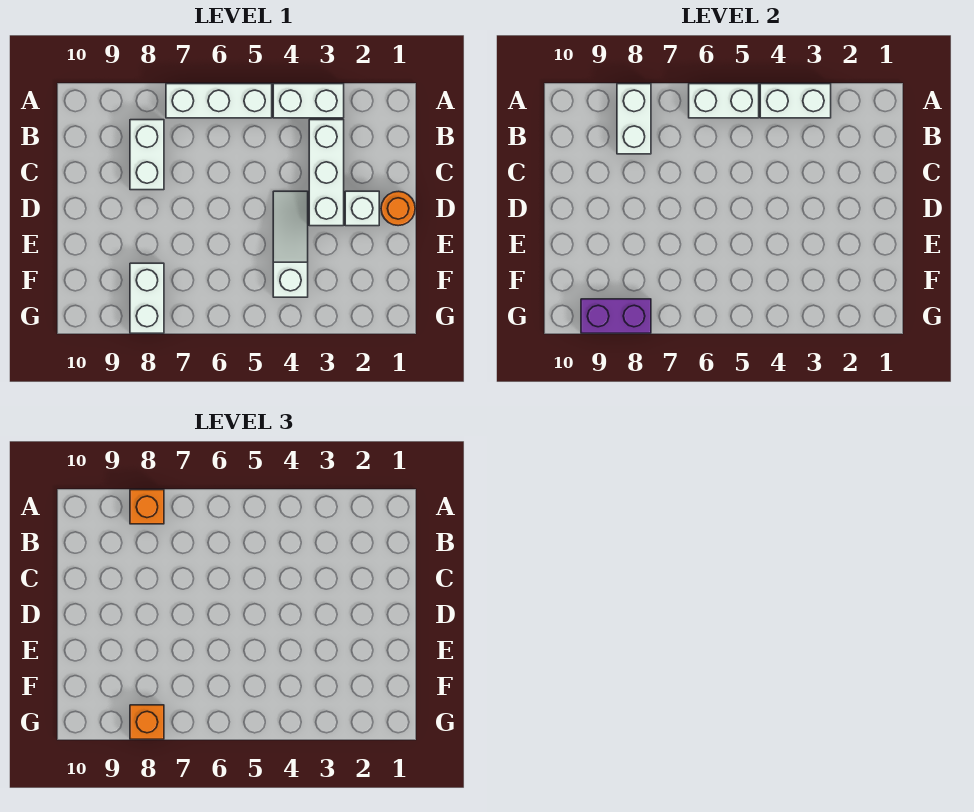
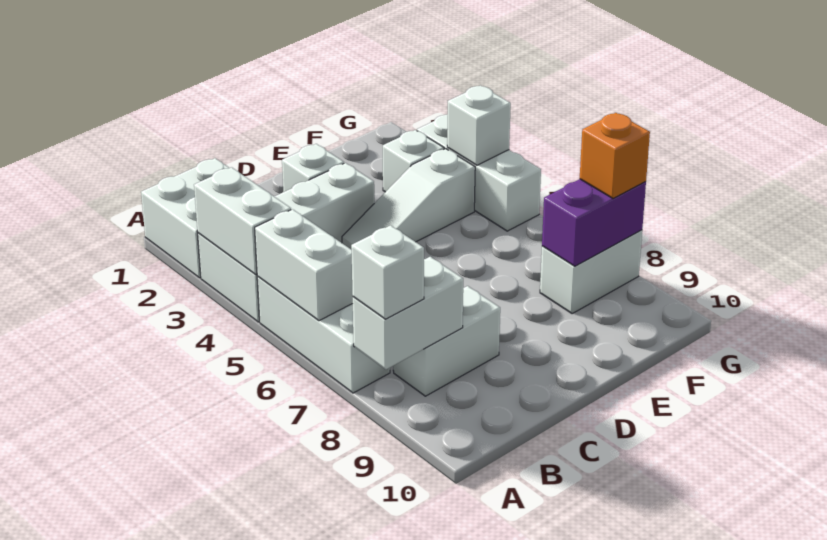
none -> white brick A1:B2 level 1
orange brick A8 level 3 -> white brick A8 level 3
orange round brick D1 level 1 -> none
none -> white brick F3 level 1
none -> white brick G3:G5 level 1
none -> white brick G4 level 2
purple brick G8:G9 level 2 -> purple brick F8:G8 level 2

